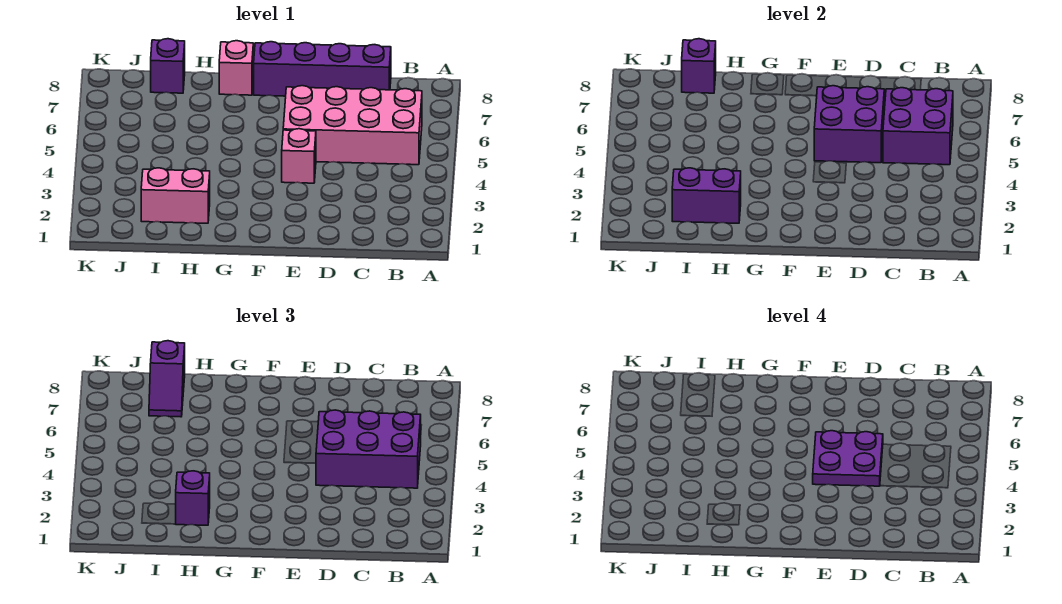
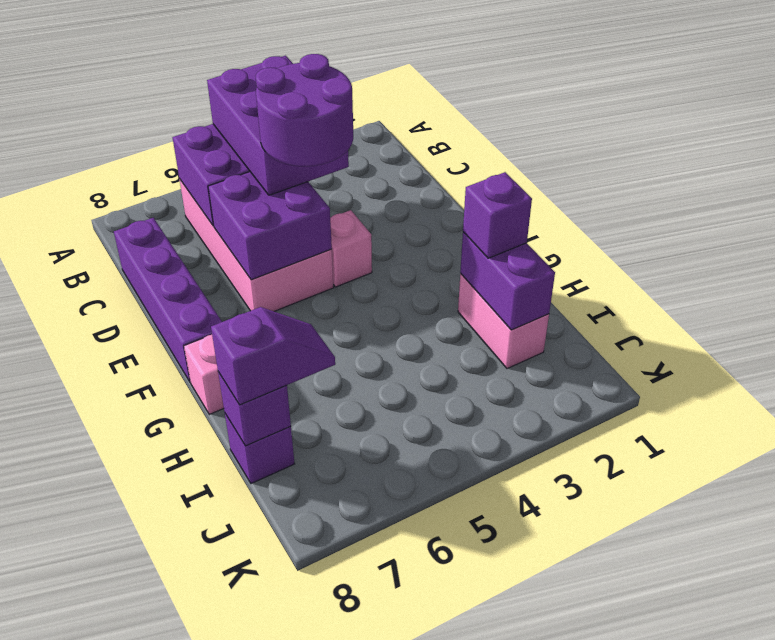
purple plate D4:E5 level 4 -> purple round brick D4:E5 level 4

